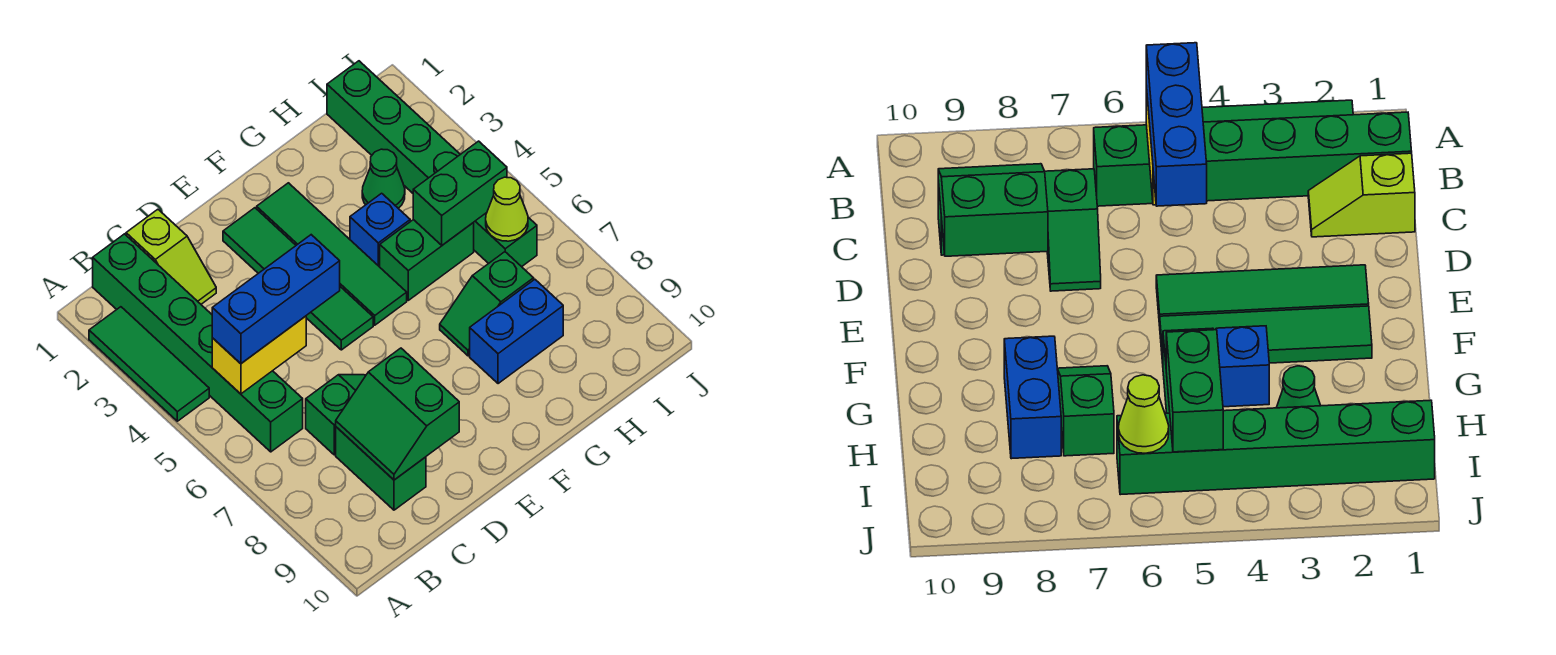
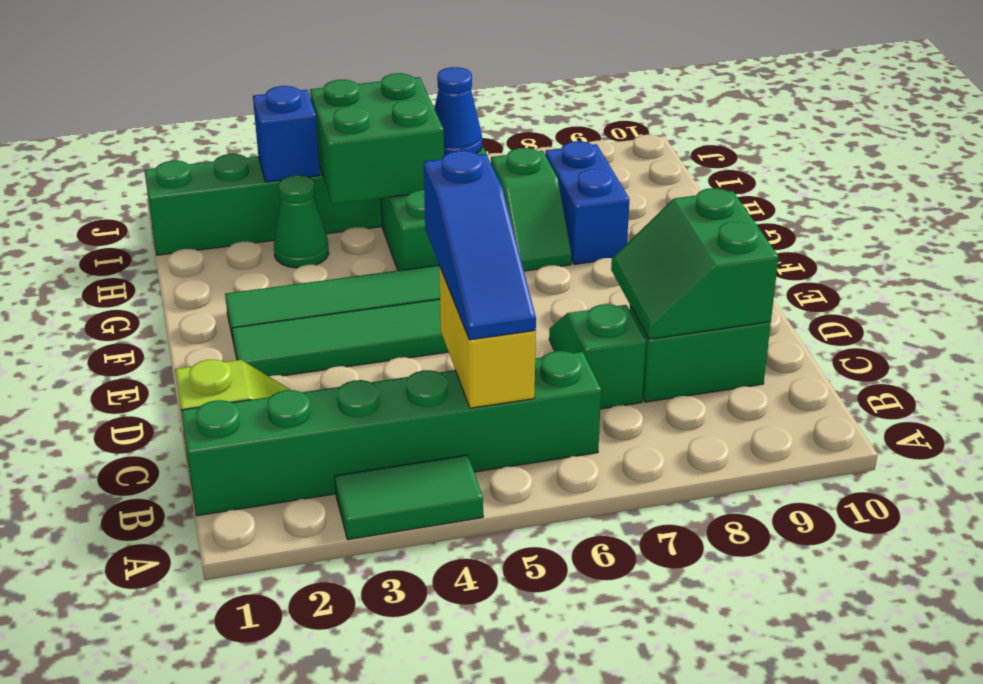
green tile A2:A4 level 1 -> green tile A3:A4 level 1
blue brick B5:D5 level 3 -> blue slope B5:D5 level 3 top D
green slope C8:D9 level 2 top D -> green slope C8:D9 level 2 top 9
blue brick G4 level 1 -> blue brick I3 level 2
green brick H5:I5 level 2 -> green brick H4:I5 level 2
lime cone I6 level 2 -> blue cone I6 level 2

